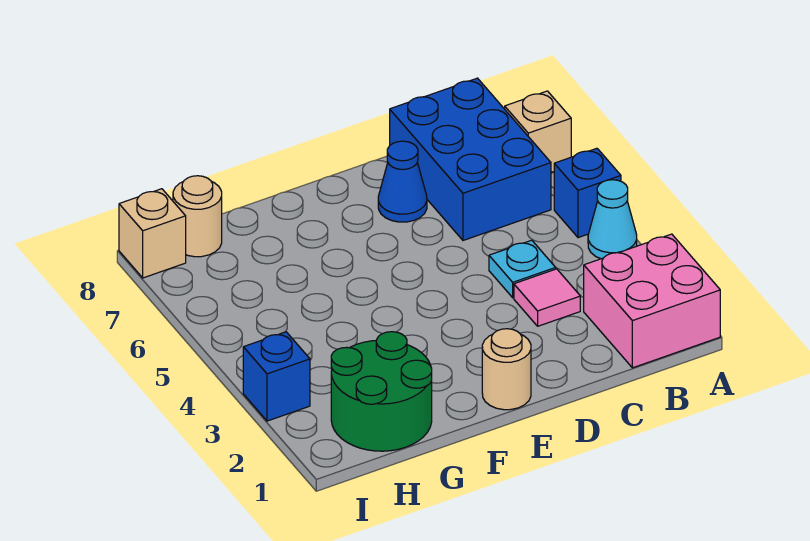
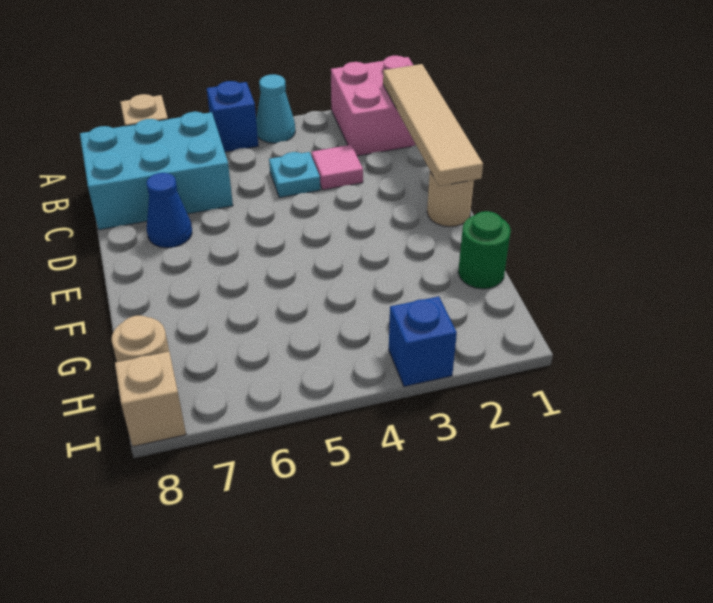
none -> tan tile B1:E1 level 2
blue brick B6:C8 level 1 -> cyan brick B6:C8 level 1
green round brick G1:H2 level 1 -> green round brick G1 level 1

